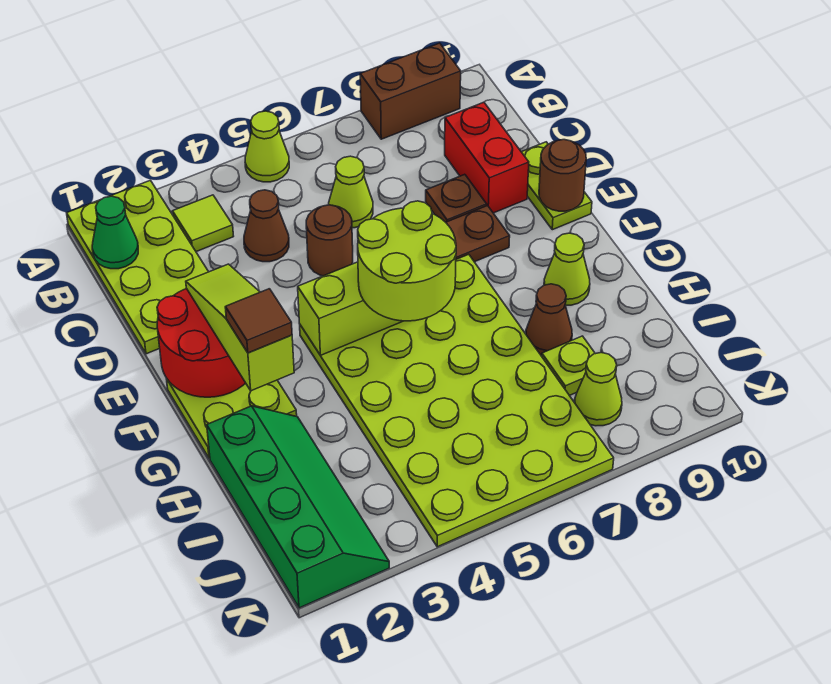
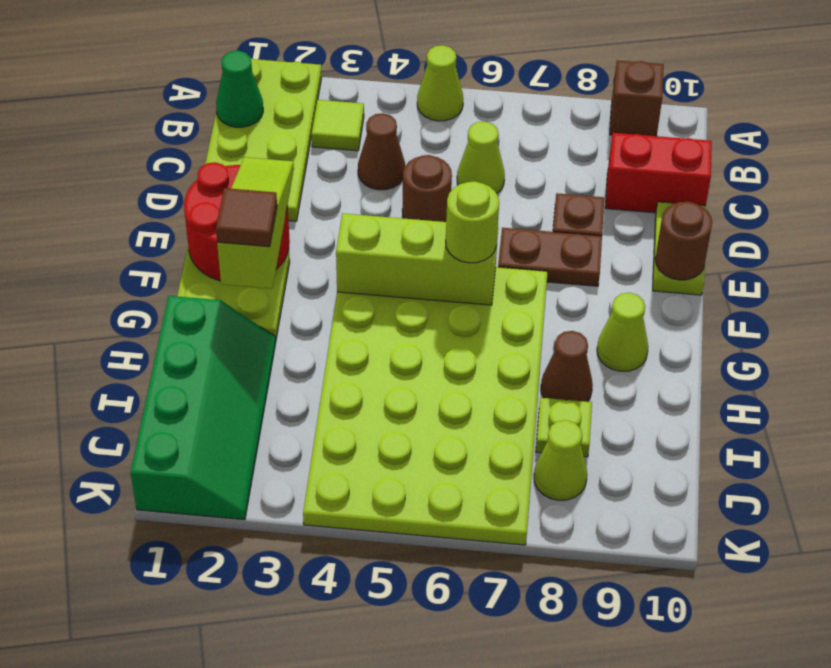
brown brick A8:A9 level 1 -> brown brick A9 level 1
red brick C9:D9 level 1 -> red brick C9:C10 level 1
lime round brick F5:G6 level 3 -> lime round brick F6 level 3

